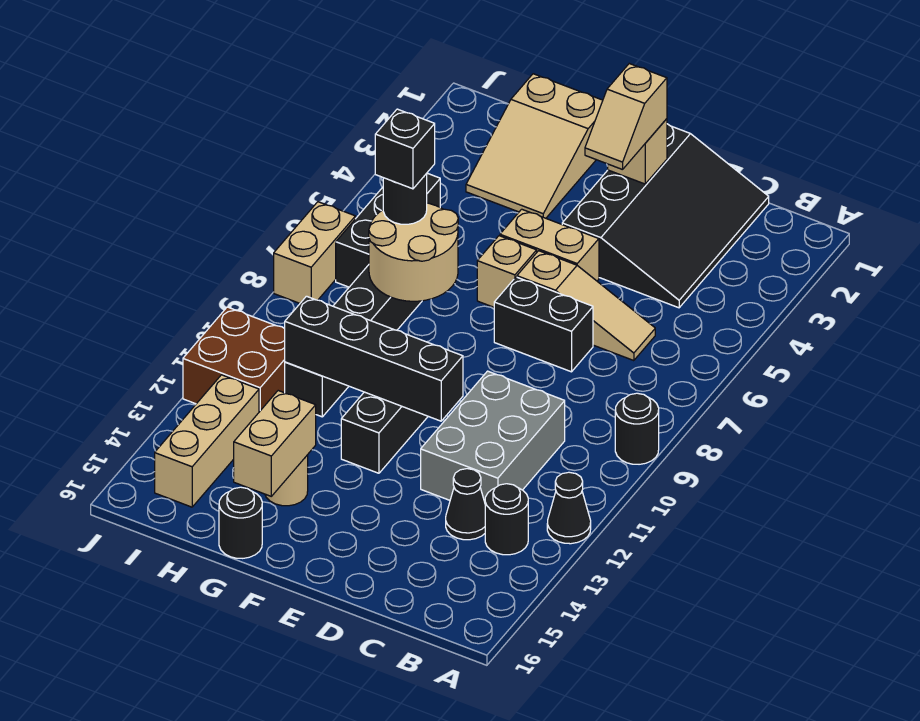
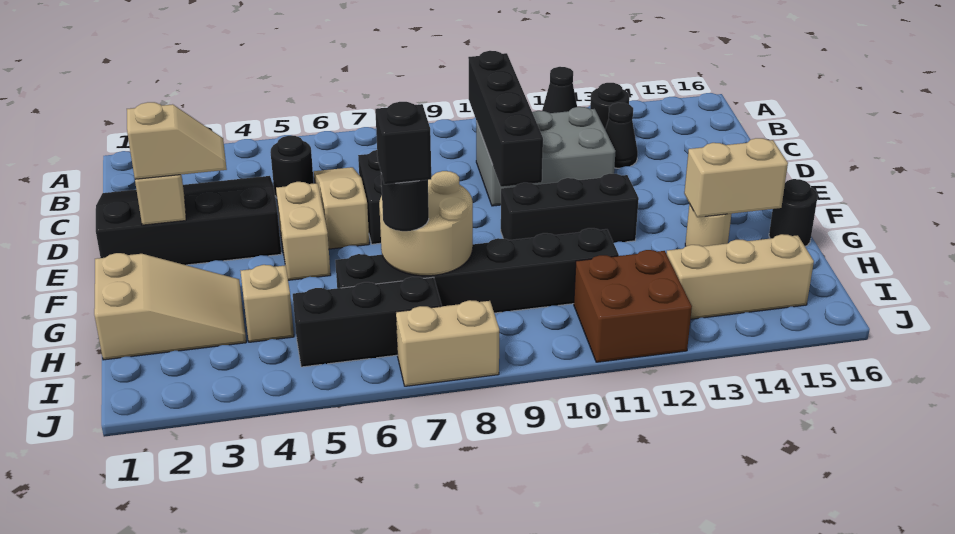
black round brick A9 level 1 -> black round brick C5 level 1
black brick E11:H11 level 2 -> black brick B10:E10 level 2
tan brick F6 level 1 -> tan brick H4 level 1

